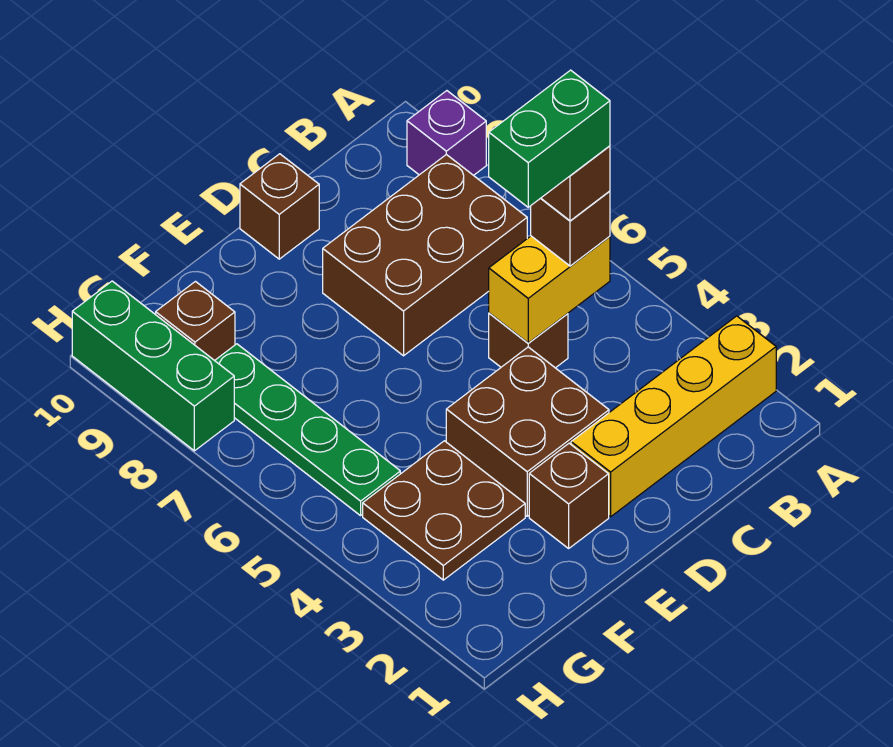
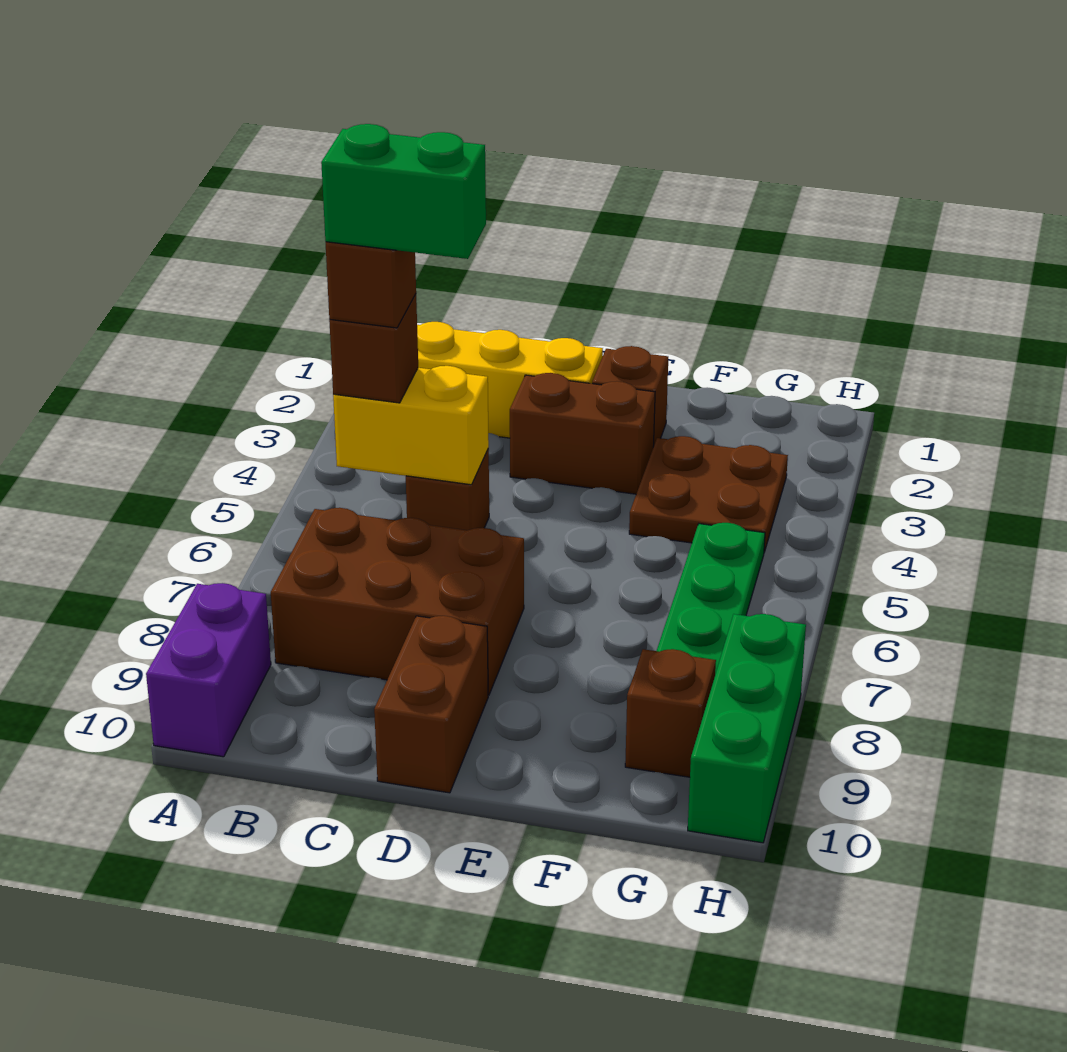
purple brick A9 level 1 -> purple brick A9:A10 level 1
brown brick D3:E4 level 1 -> brown brick D3:E3 level 1
brown brick D10 level 1 -> brown brick D9:D10 level 1

